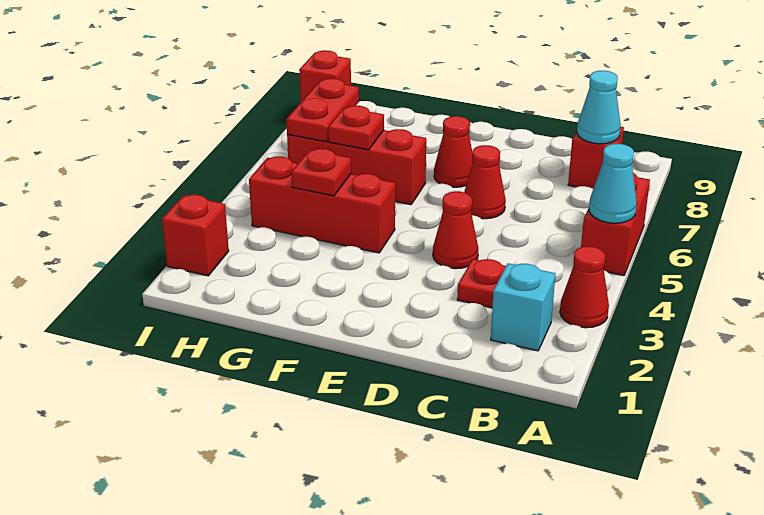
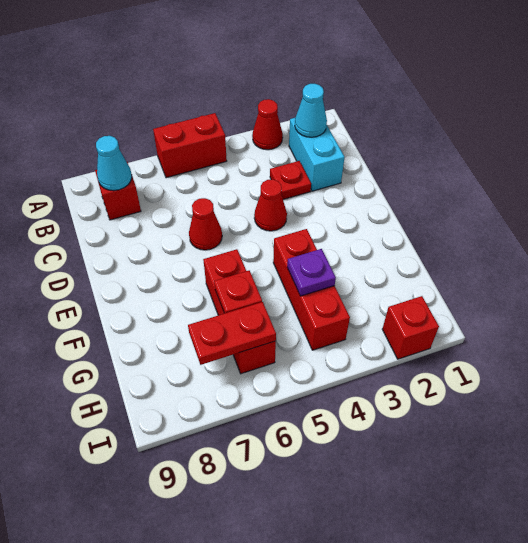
cyan cone A5 level 2 -> cyan cone B2 level 2
cyan brick B2 level 1 -> cyan brick B2:C2 level 1
red cone E7 level 1 -> none
red plate G4 level 2 -> purple plate G4 level 2
red brick I9 level 1 -> none

